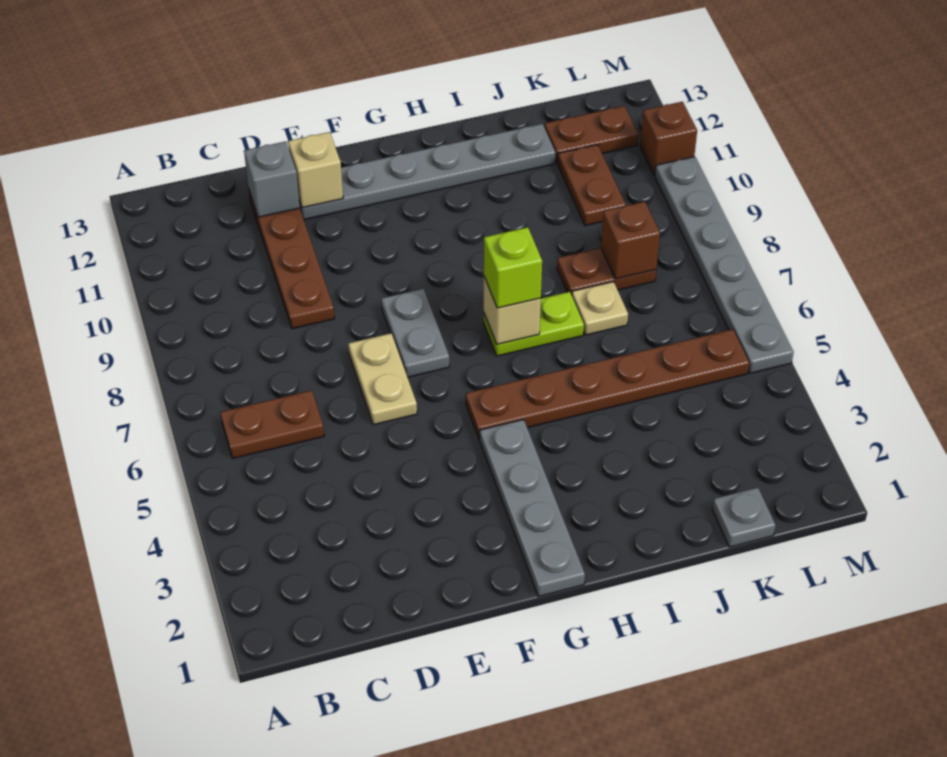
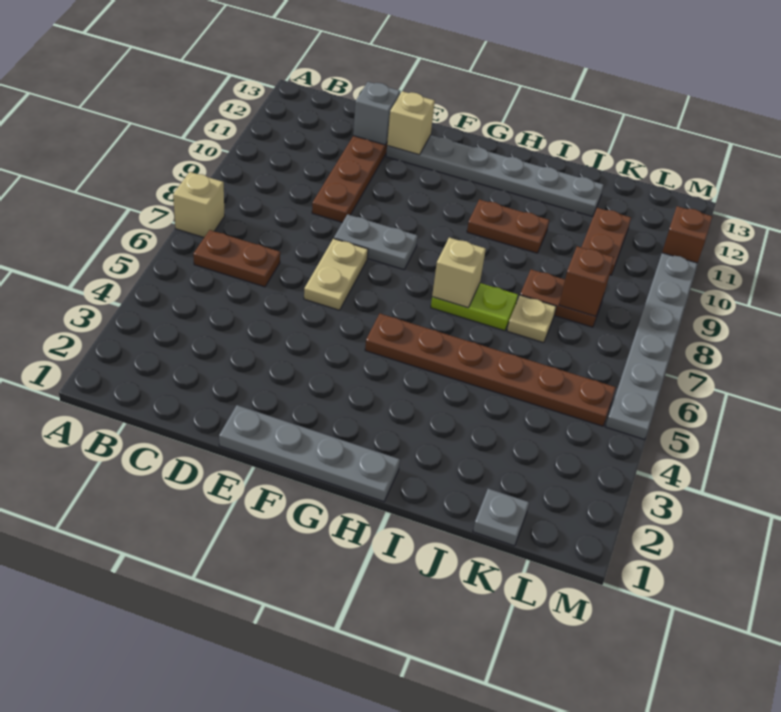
none -> tan brick A7 level 1
grey plate F7:F8 level 1 -> grey plate E8:F8 level 1
grey plate G1:G4 level 1 -> grey plate E1:H1 level 1
lime brick H7 level 3 -> none
brown plate K12:L12 level 1 -> brown plate H10:I10 level 1

